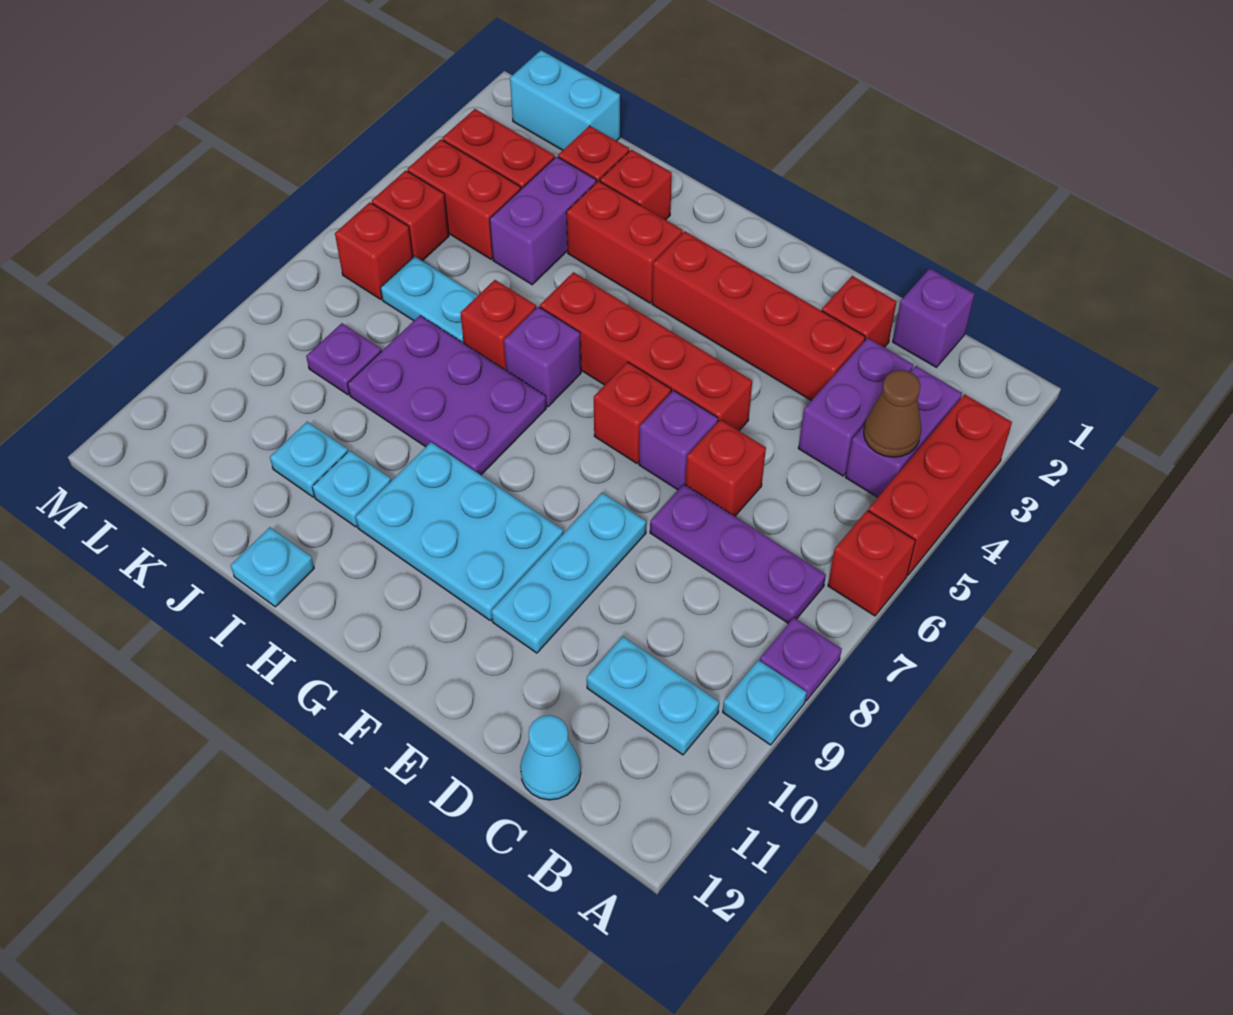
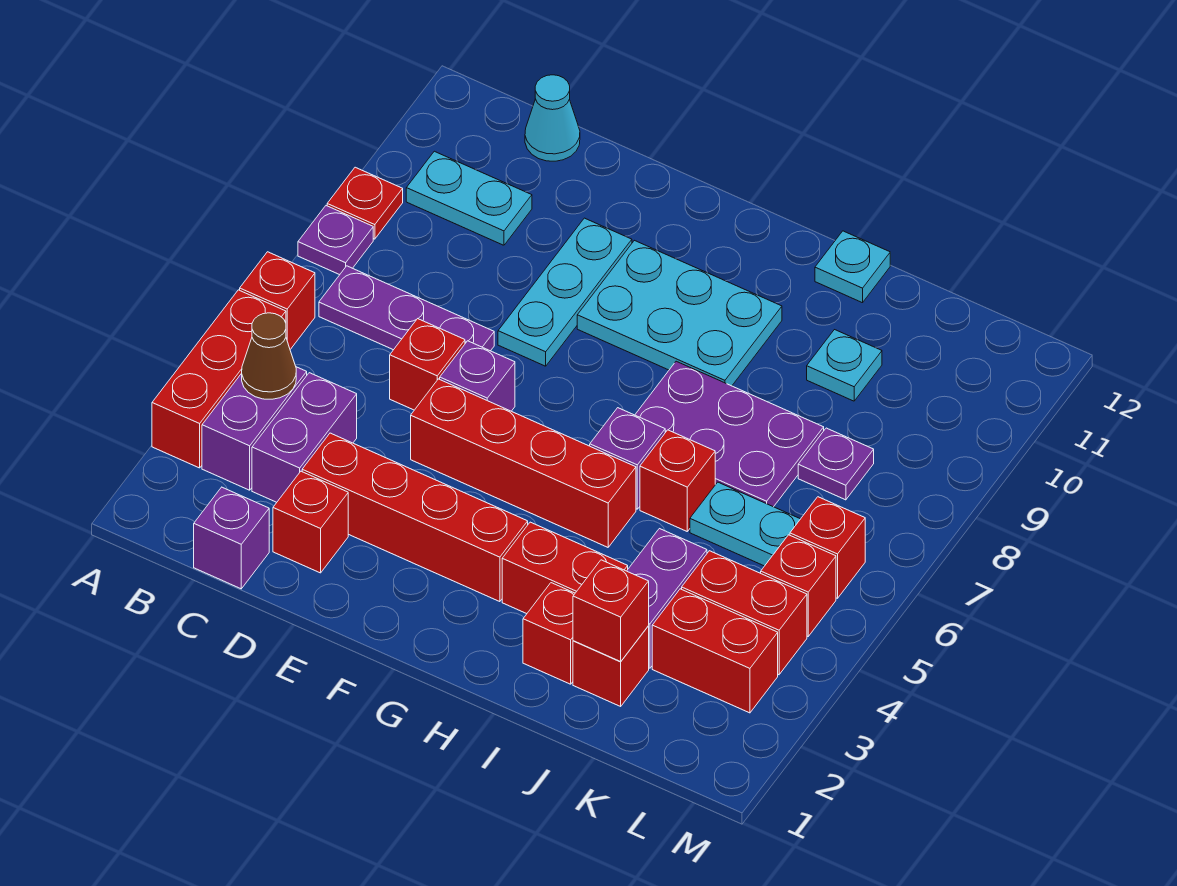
cyan plate A9 level 1 -> red plate A9 level 1
red brick F6 level 1 -> red brick J2 level 2
cyan plate I10 level 1 -> none
cyan brick K1:L1 level 1 -> none

